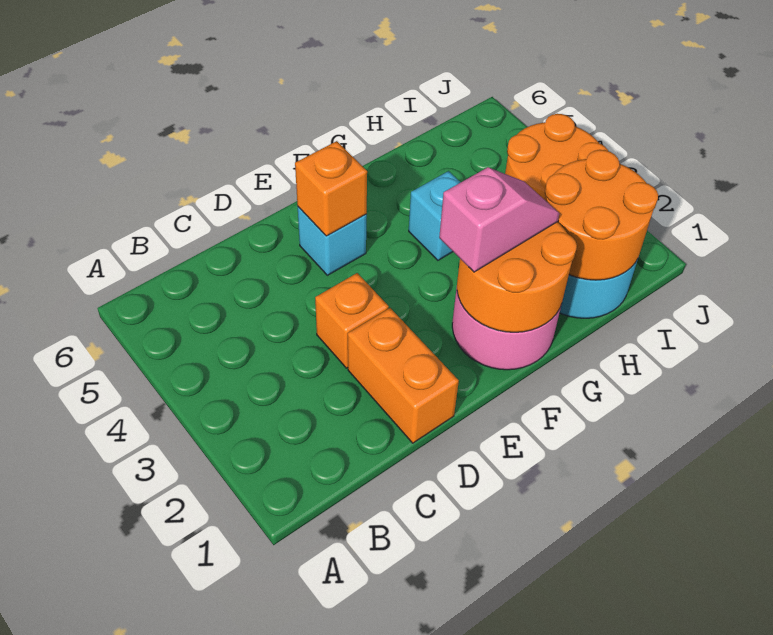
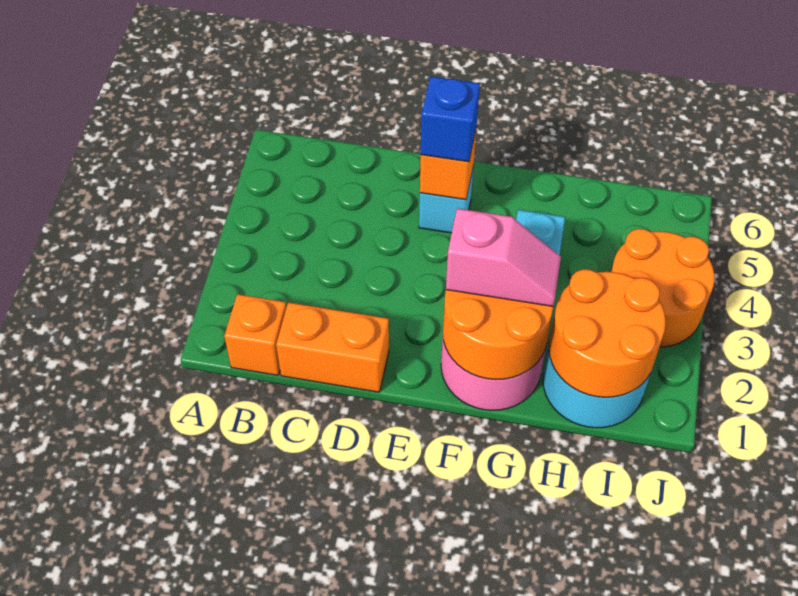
orange brick D1:D2 level 1 -> orange brick C1:D1 level 1
orange brick D3 level 1 -> orange brick B1 level 1
none -> blue brick E5 level 3

